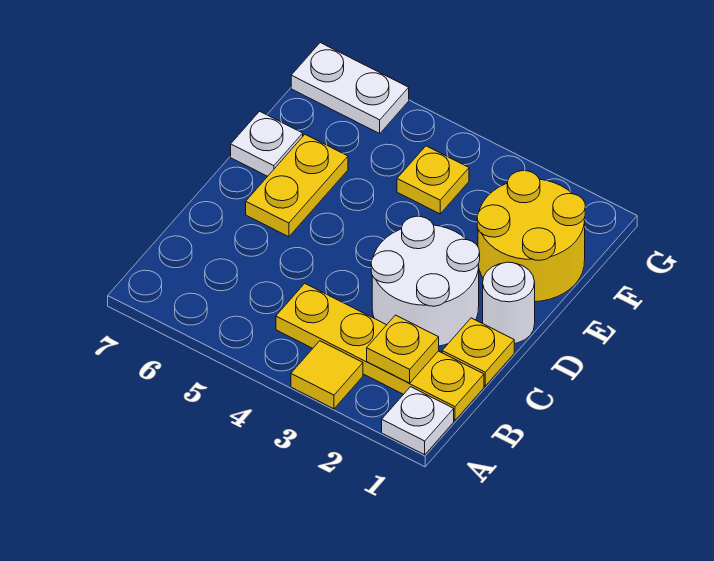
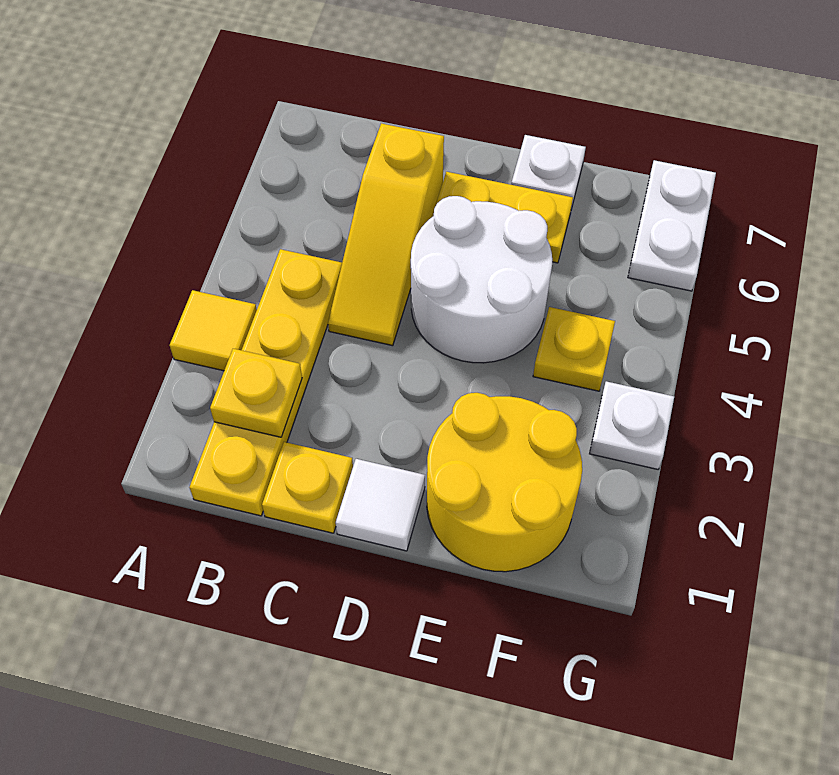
white plate A1 level 1 -> white plate G3 level 1
white round brick C2:D3 level 1 -> white round brick D4:E5 level 1
none -> yellow slope C4:C6 level 1 top 6
white round brick D1 level 1 -> white tile D1 level 1

